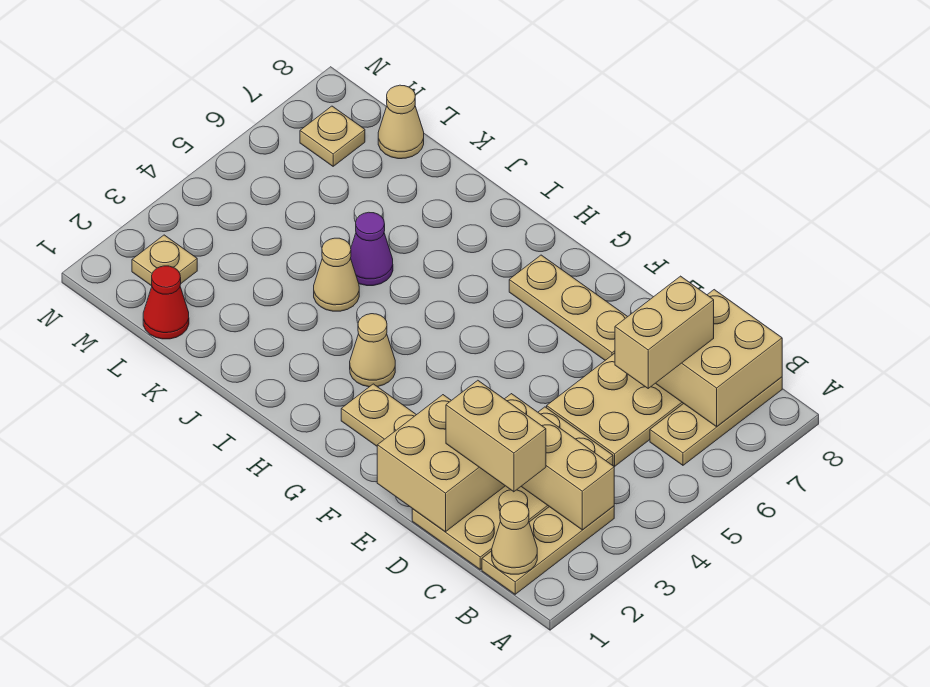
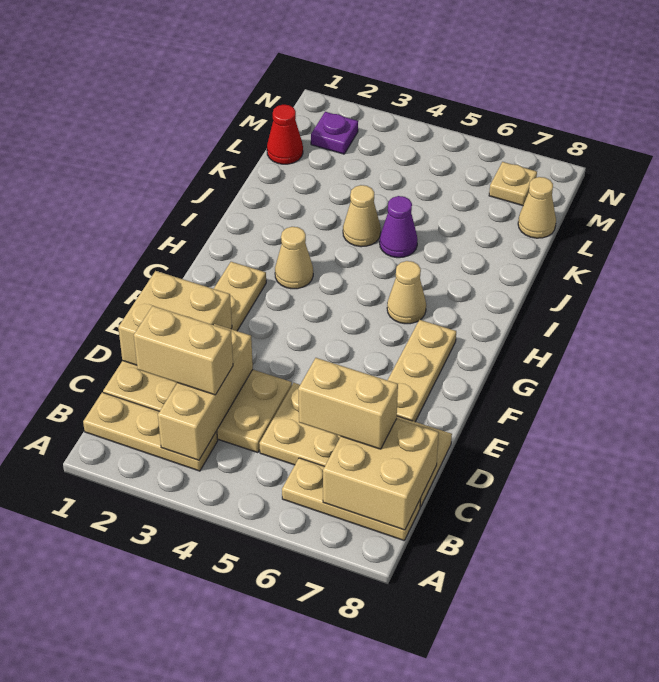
tan cone B1 level 2 -> tan cone H6 level 1
tan brick C2:D2 level 3 -> tan brick C2:C3 level 3
tan plate M2 level 1 -> purple plate M2 level 1

